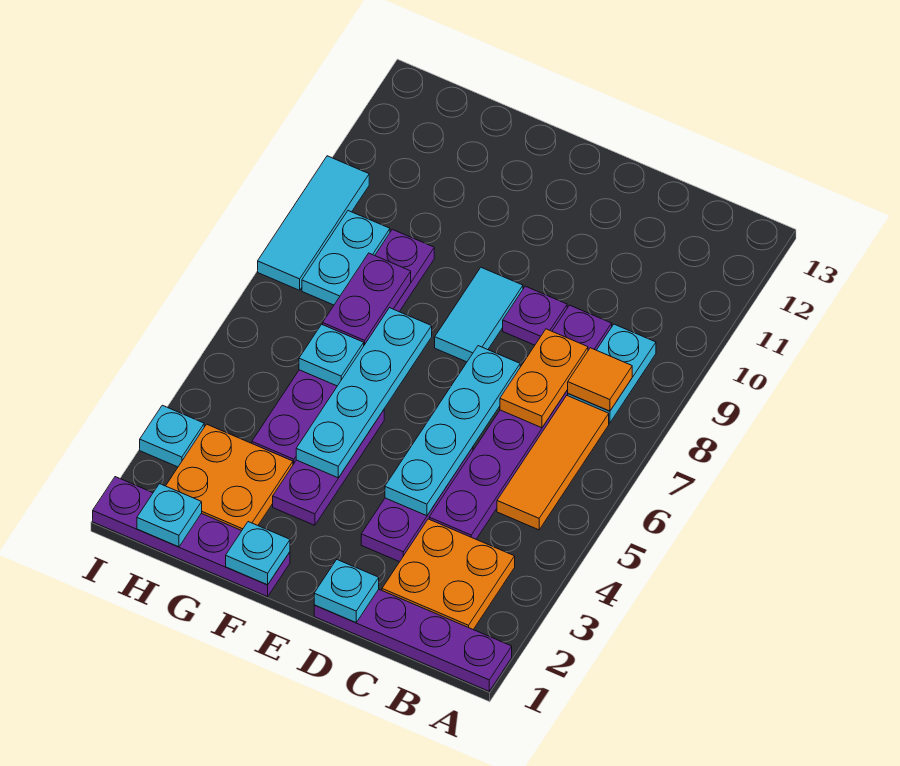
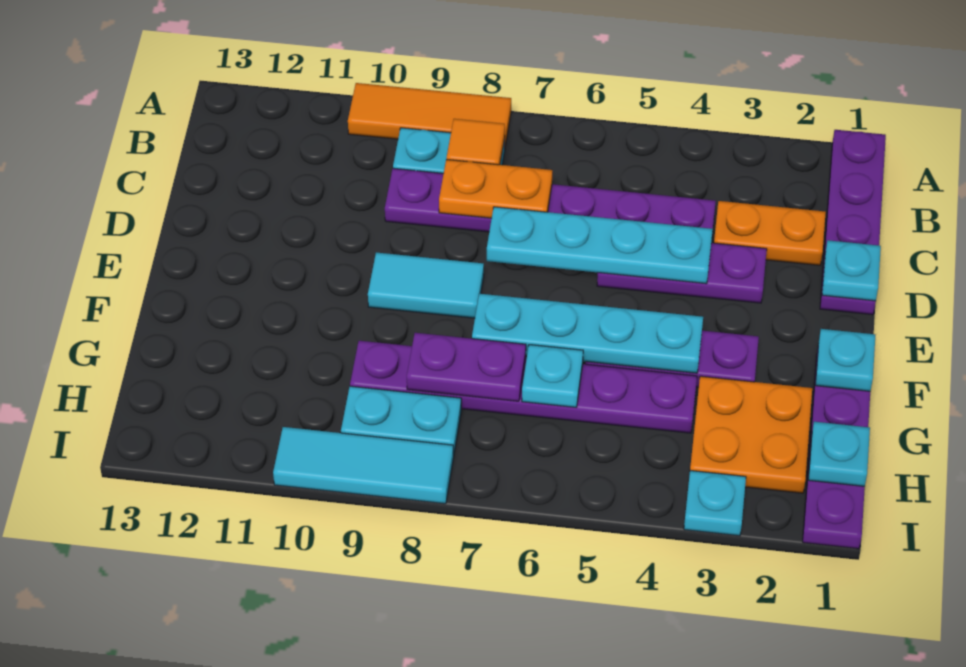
orange plate B2:C3 level 1 -> orange plate C2:C3 level 1
orange tile B5:B7 level 1 -> orange tile A8:A10 level 1
purple plate D9 level 1 -> none

